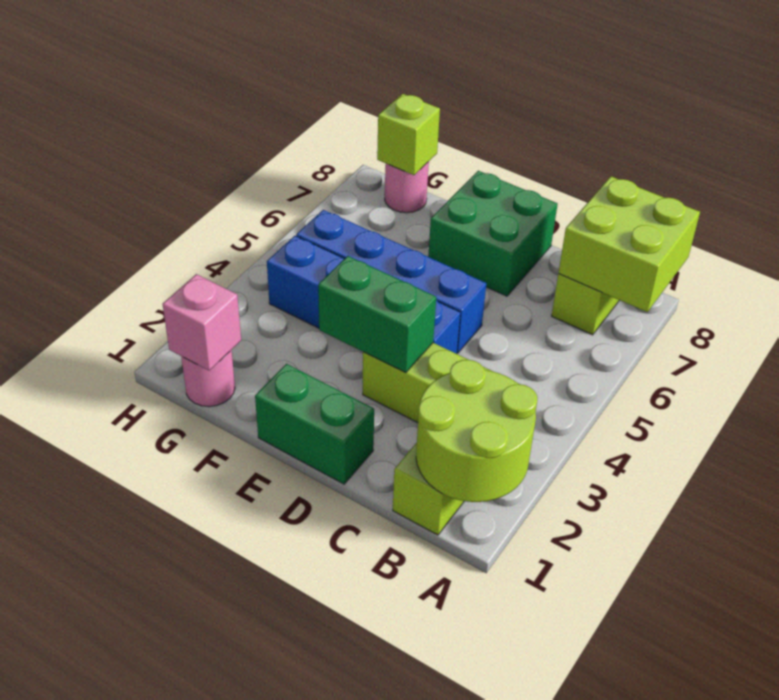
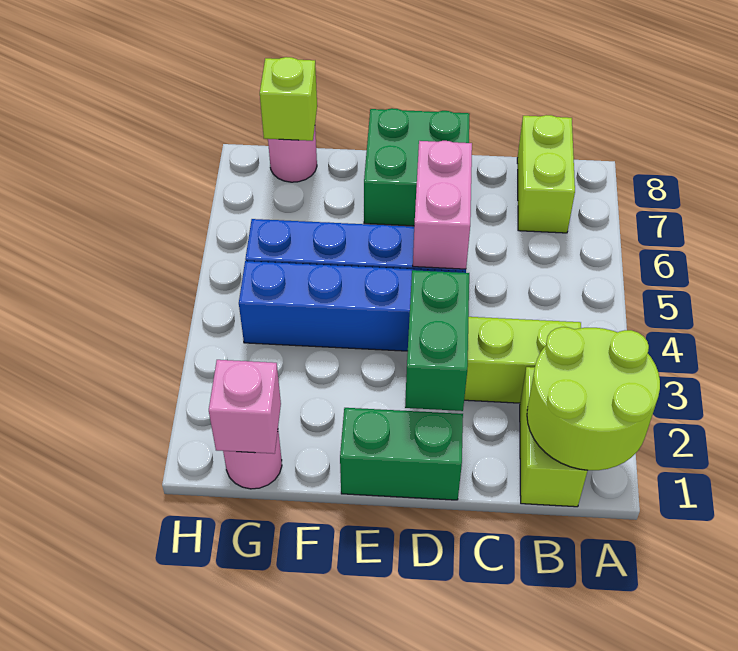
lime brick A7:B8 level 2 -> none
green brick D3:E3 level 2 -> green brick D2:D3 level 2
none -> pink brick D5:D6 level 2

